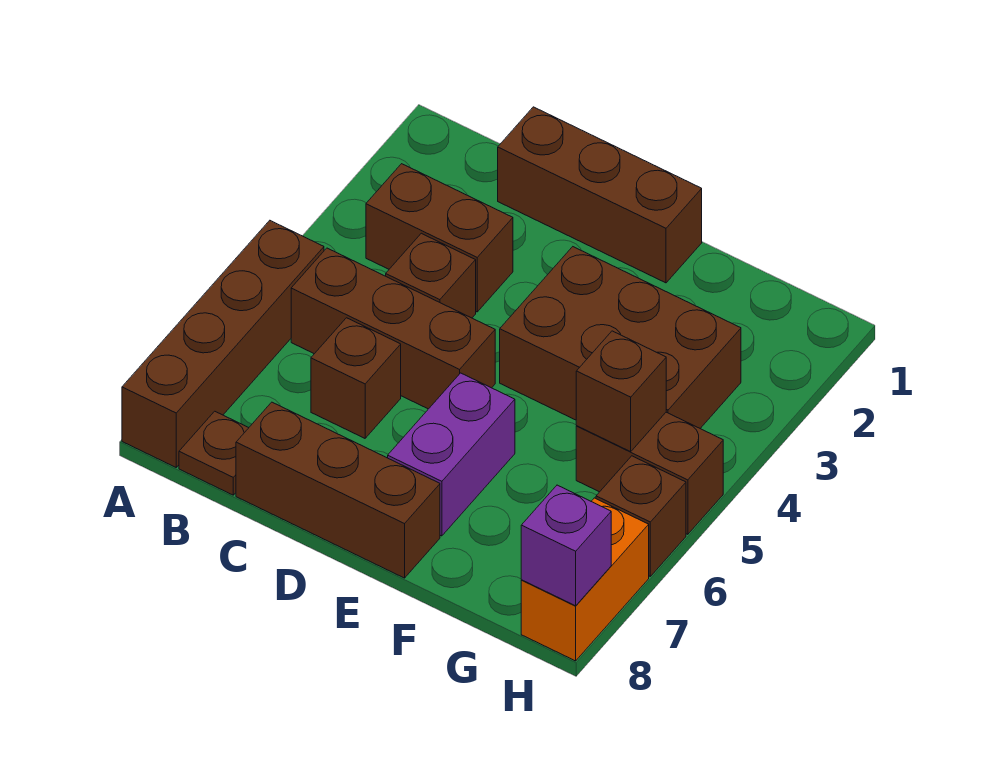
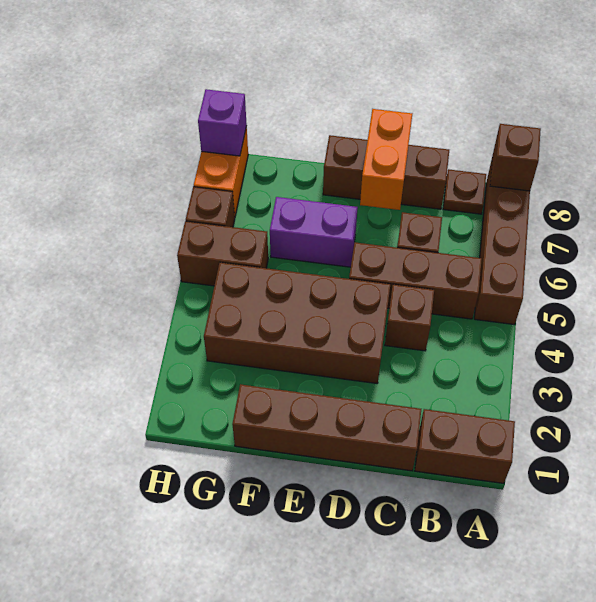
brown brick B3:C3 level 1 -> brown brick A1:B1 level 1
brown brick C1:E1 level 1 -> brown brick C1:F1 level 1
none -> orange brick D7:D8 level 2
brown brick E3:G4 level 1 -> brown brick D3:G4 level 1
purple brick E6:E7 level 1 -> purple brick E6:F6 level 1
brown brick G5 level 2 -> brown brick A8 level 2

